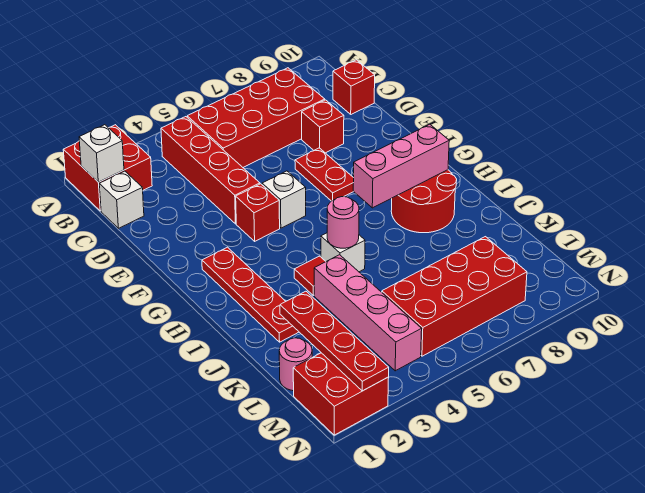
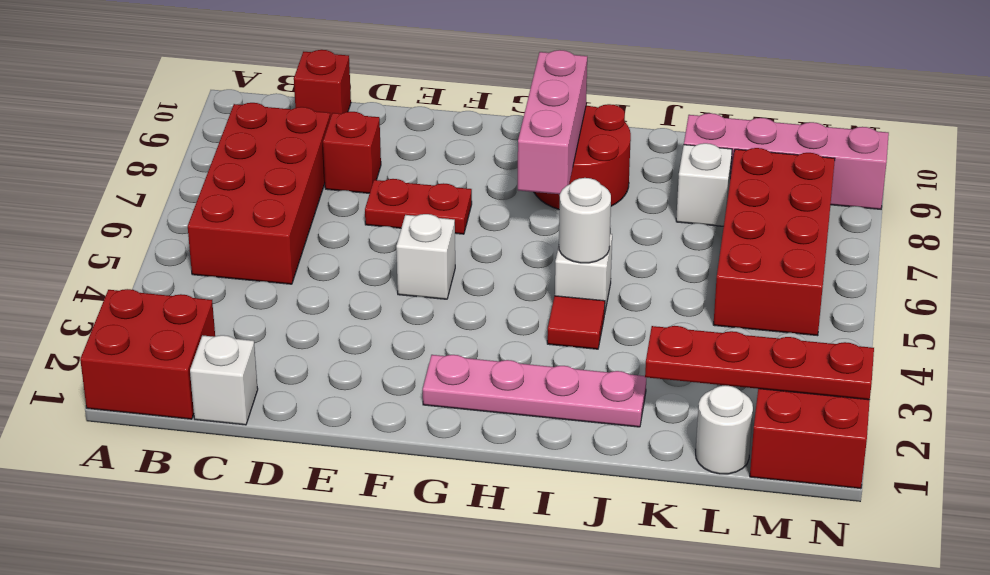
white brick B1 level 2 -> white brick K8 level 1
red brick B4:E4 level 1 -> none
red brick F4 level 1 -> none
red plate G2:J2 level 1 -> pink plate G2:J2 level 1
pink round brick I5 level 2 -> white round brick I5 level 2
pink brick J4:M4 level 1 -> pink brick K9:N9 level 1
pink round brick L1 level 1 -> white round brick L1 level 1

